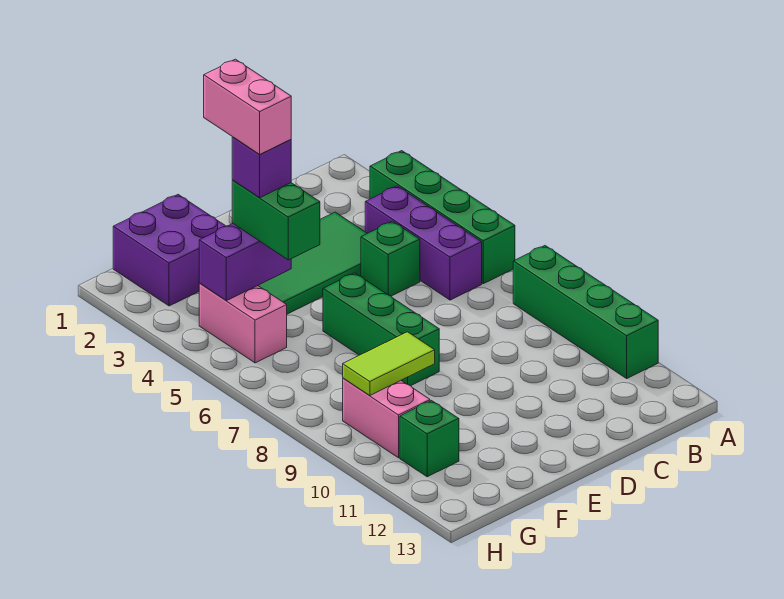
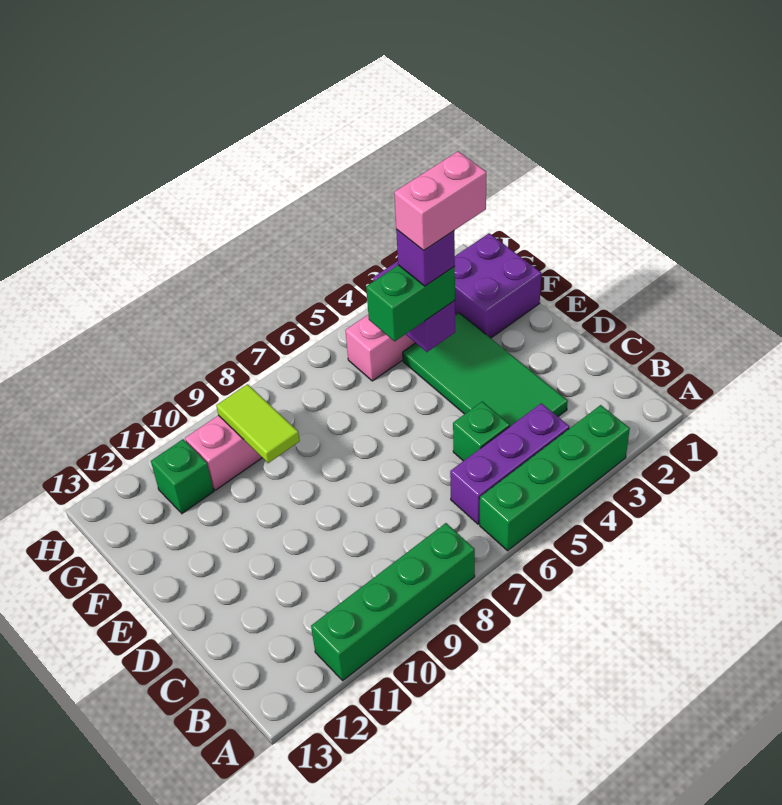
green brick E6:E8 level 1 -> none

